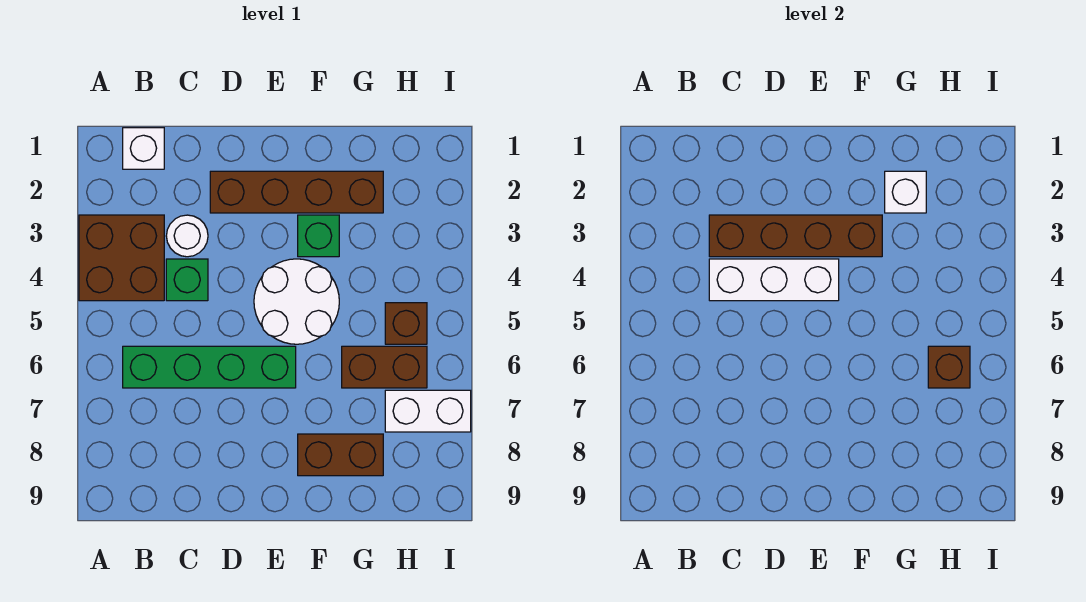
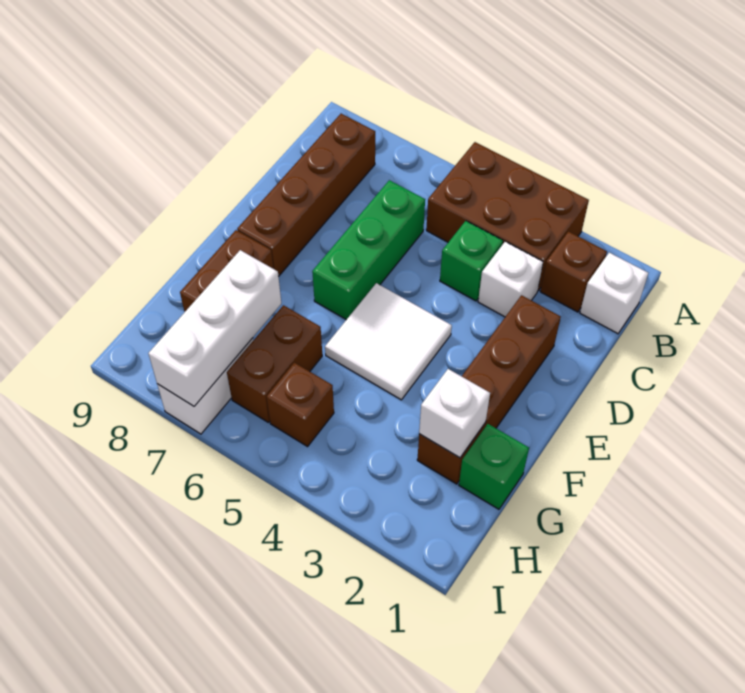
brown brick A3:B4 level 1 -> brown brick A3:B5 level 1
green brick B6:E6 level 1 -> green brick C6:E6 level 1
white round brick C3 level 1 -> white brick C3 level 1
brown brick C3:F3 level 2 -> brown brick B8:E8 level 1
white brick C4:E4 level 2 -> white brick G7:I7 level 2
white round brick E4:F5 level 1 -> white tile E4:F5 level 1
green brick F3 level 1 -> green brick G1 level 1
brown brick H6 level 2 -> brown brick B2 level 1

